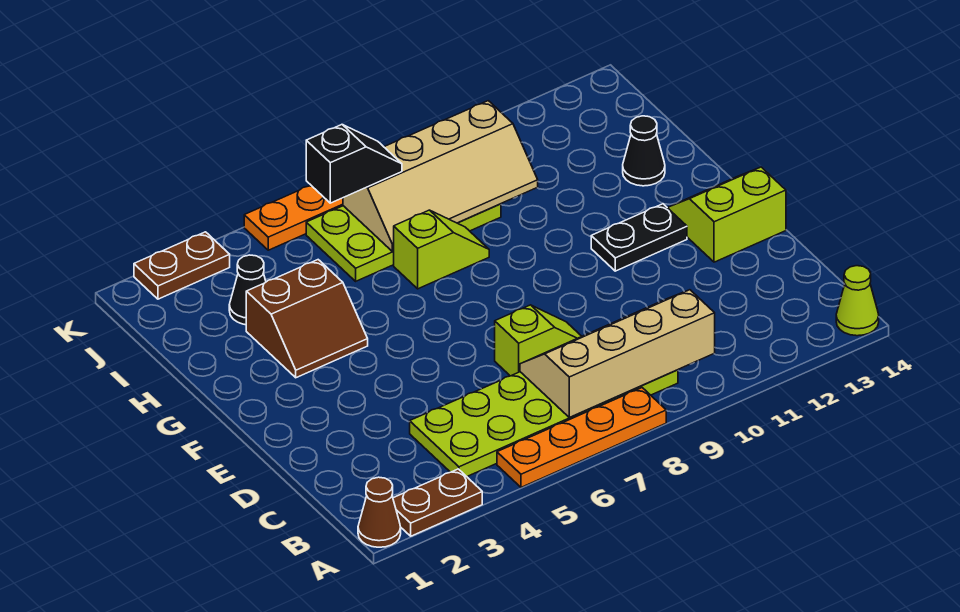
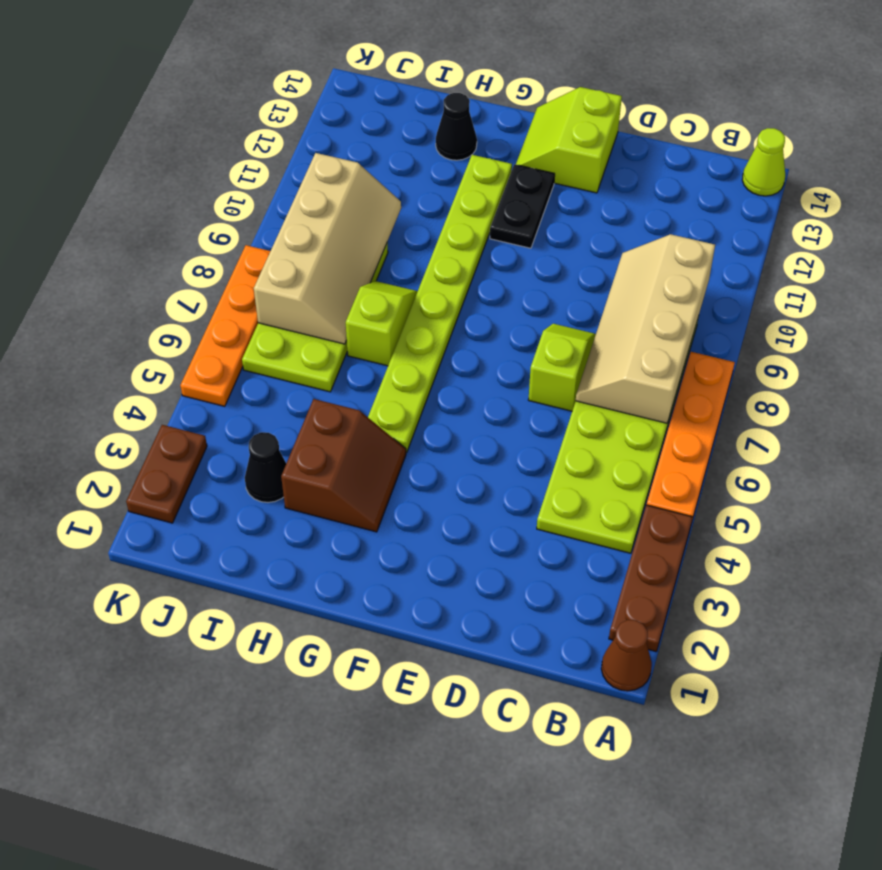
brown plate A2:A3 level 1 -> brown plate A2:A4 level 1
none -> lime plate G5:G12 level 1
black slope J6:J7 level 3 top 6 -> none

